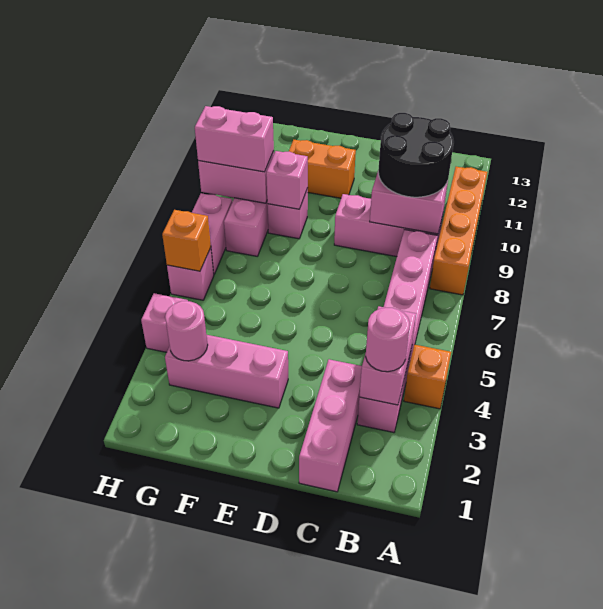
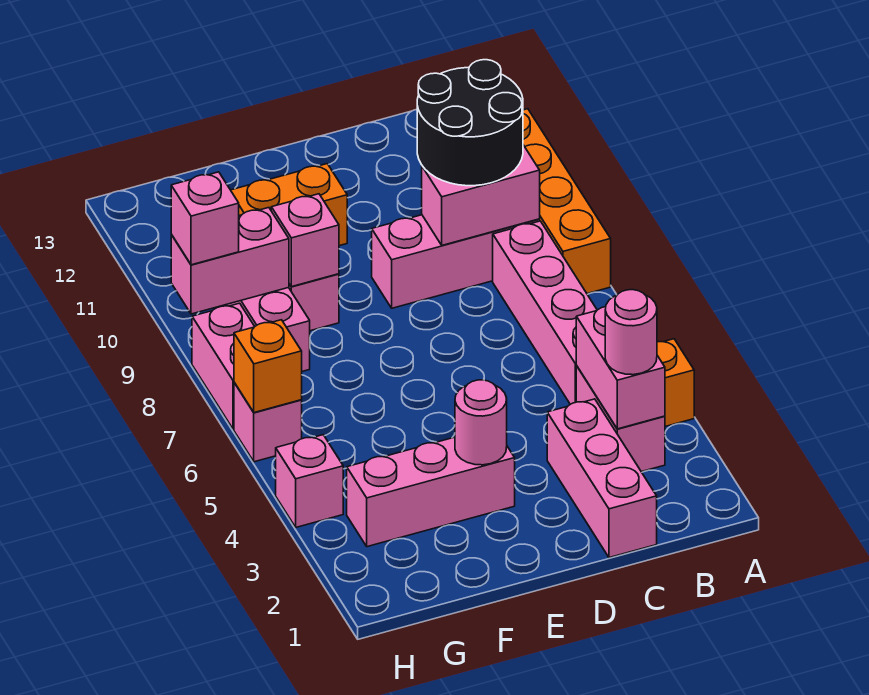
pink round brick G3 level 2 -> pink round brick E3 level 2
pink brick G9:H9 level 3 -> pink brick H9 level 3

